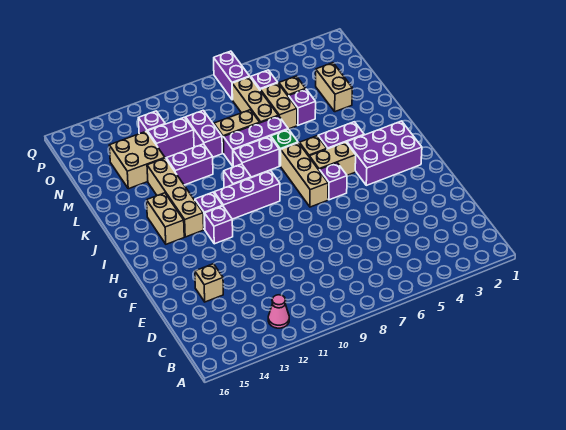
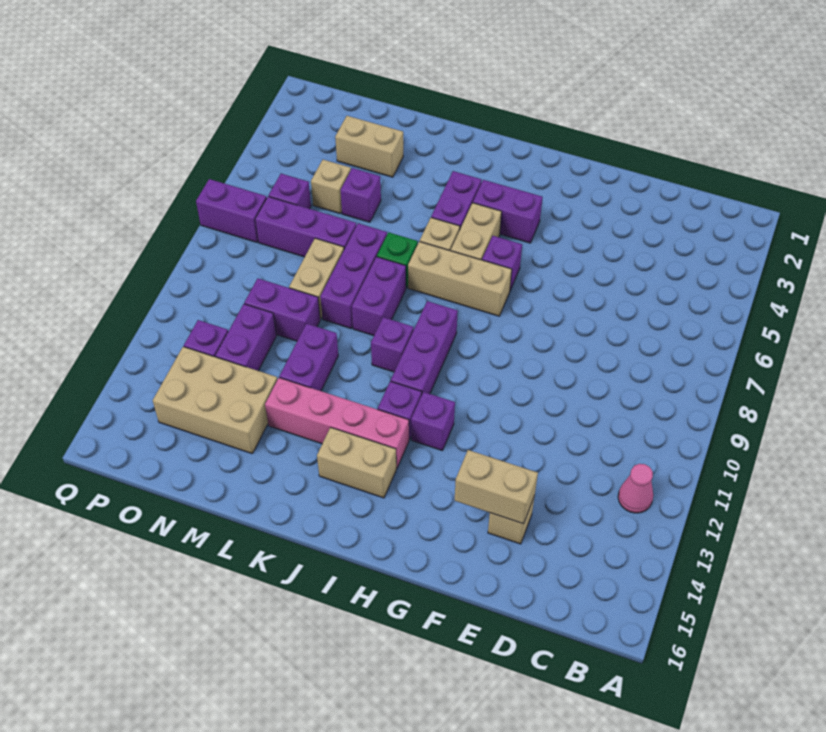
purple brick H2:I4 level 1 -> purple brick H4:I4 level 1
tan brick I13:L13 level 1 -> pink brick I13:L13 level 1
tan brick M6:N6 level 1 -> tan brick E14:F14 level 2
tan brick M7:O7 level 1 -> purple brick M7:O7 level 1
tan brick M13:N14 level 1 -> tan brick M13:O14 level 1

